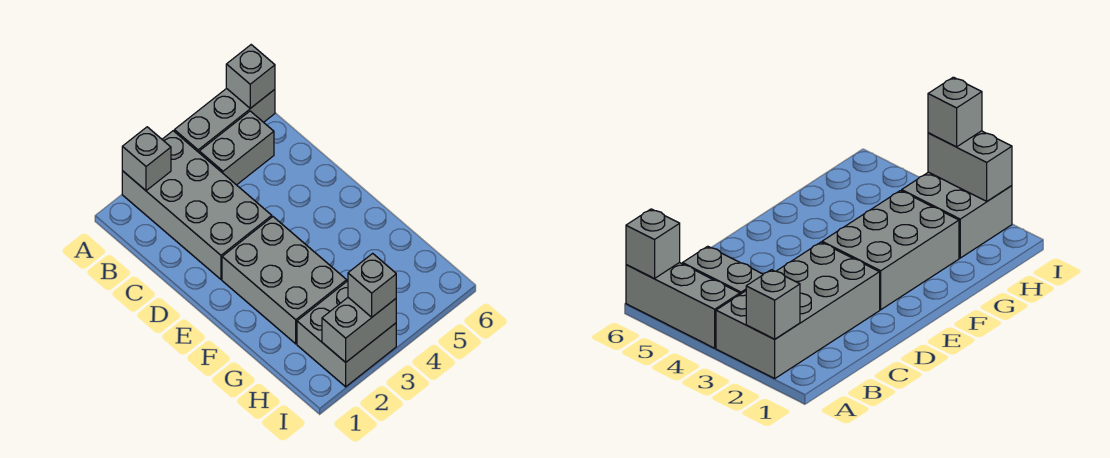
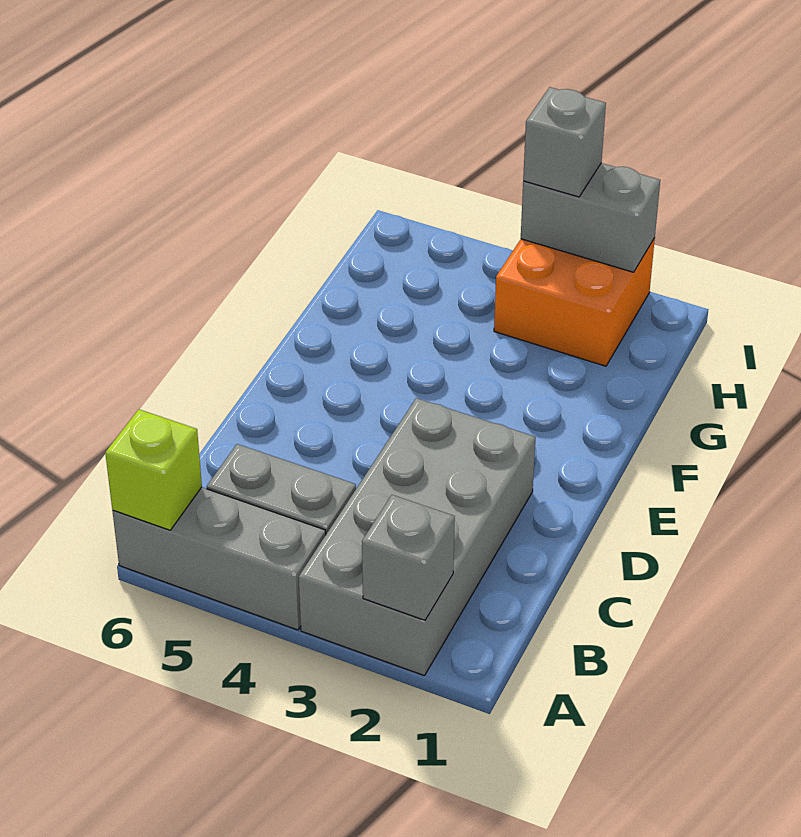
grey brick A6 level 2 -> lime brick A6 level 2
grey brick E2:G3 level 1 -> none
grey brick H2:I3 level 1 -> orange brick H2:I3 level 1

